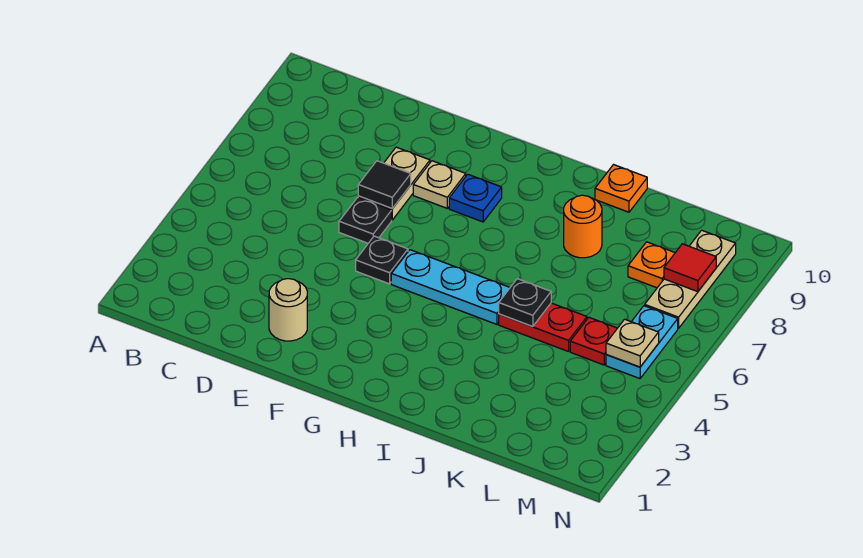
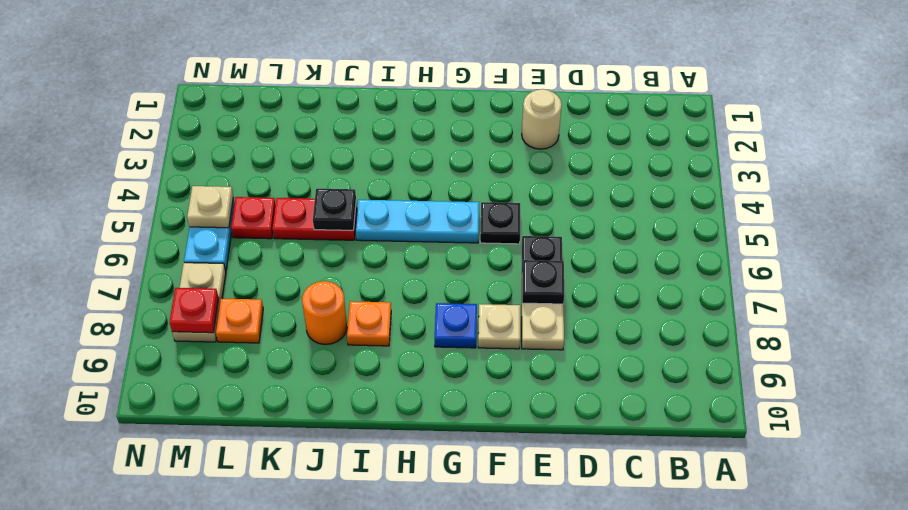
black tile E7 level 2 -> black plate E7 level 2
orange plate J10 level 1 -> orange plate I8 level 1
tan plate M7:M9 level 1 -> tan plate M7:M8 level 1
red tile M8 level 2 -> red plate M8 level 2

